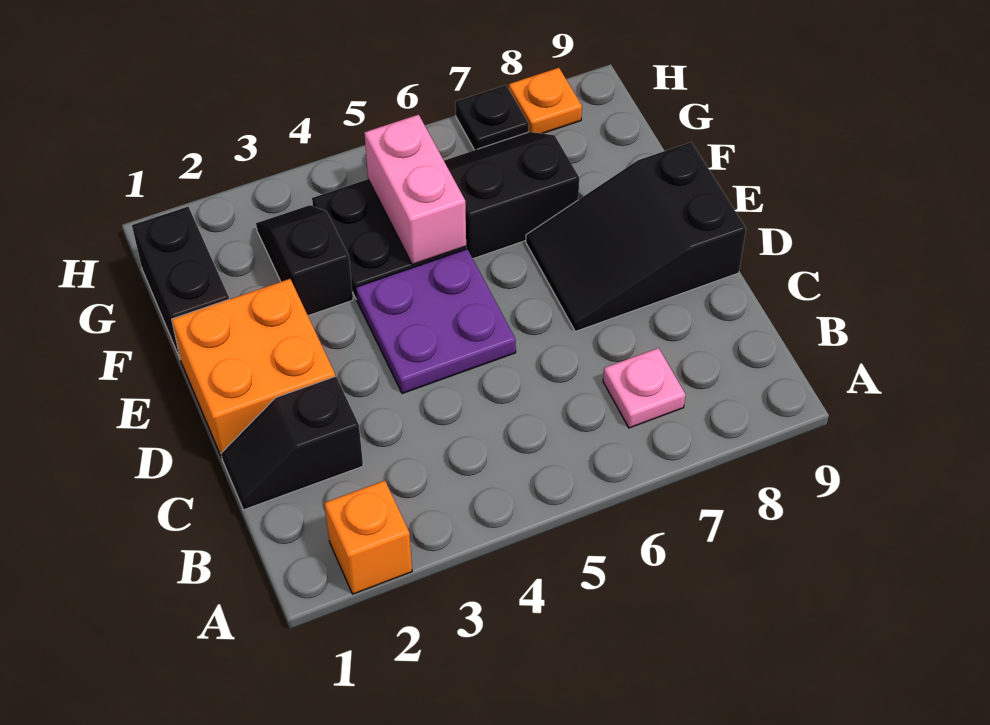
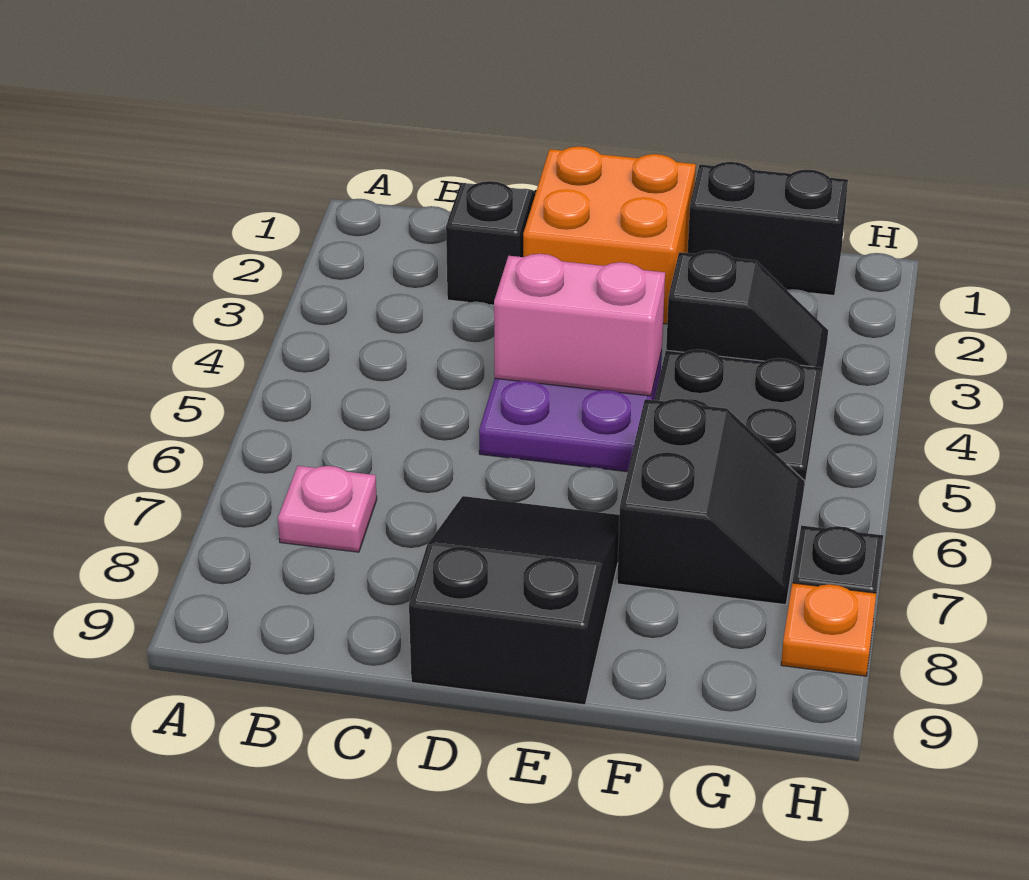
orange brick A2 level 1 -> none
pink brick F5:G5 level 2 -> pink brick D4:E4 level 2

